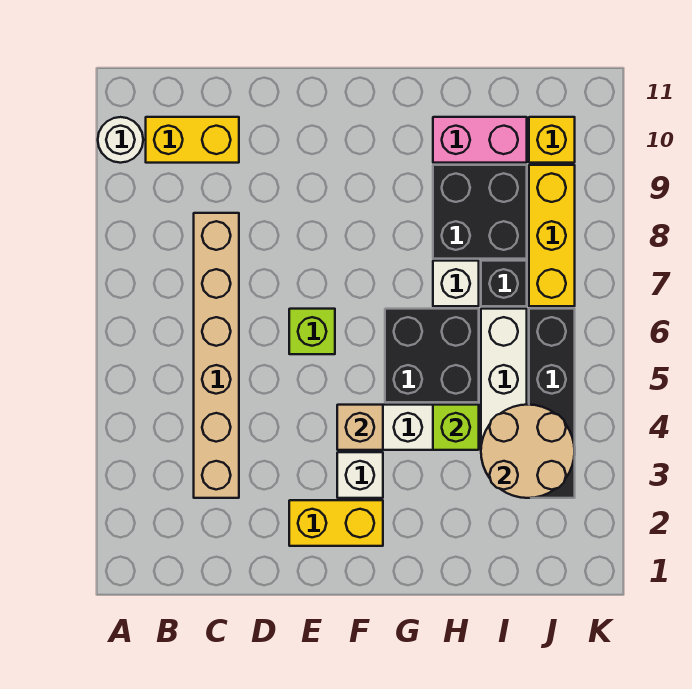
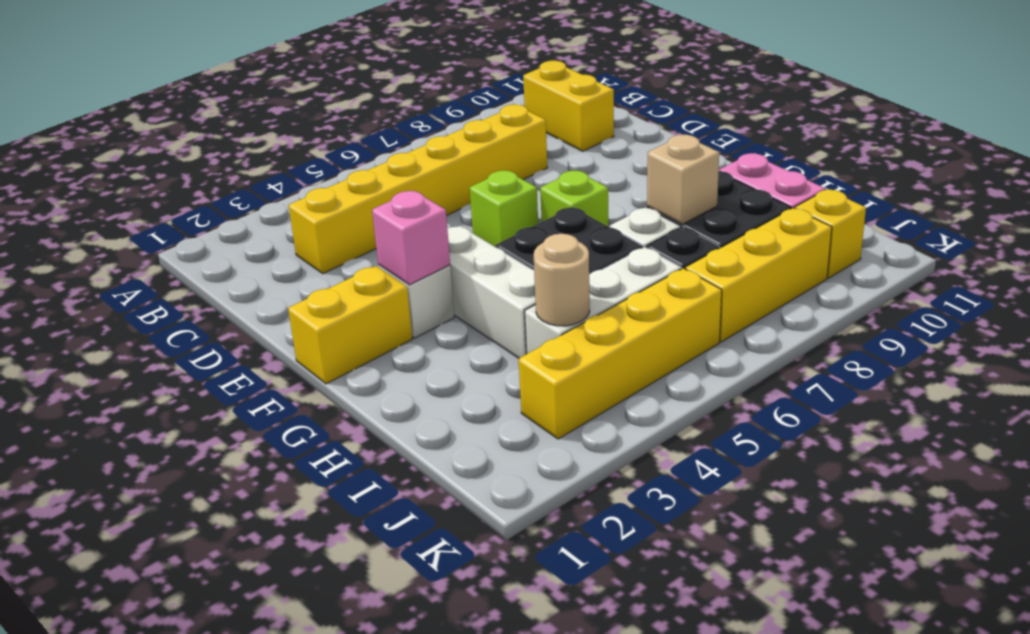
white round brick A10 level 1 -> none
tan brick C3:C8 level 1 -> yellow brick C3:C8 level 1
yellow brick E2:F2 level 1 -> yellow brick F1:F2 level 1
none -> pink brick F3 level 2
tan brick F4 level 2 -> tan brick H8 level 2
lime brick H4 level 2 -> lime brick F7 level 1
tan round brick I3:J4 level 2 -> tan round brick I4 level 2
black brick J3:J6 level 1 -> yellow brick J3:J6 level 1

